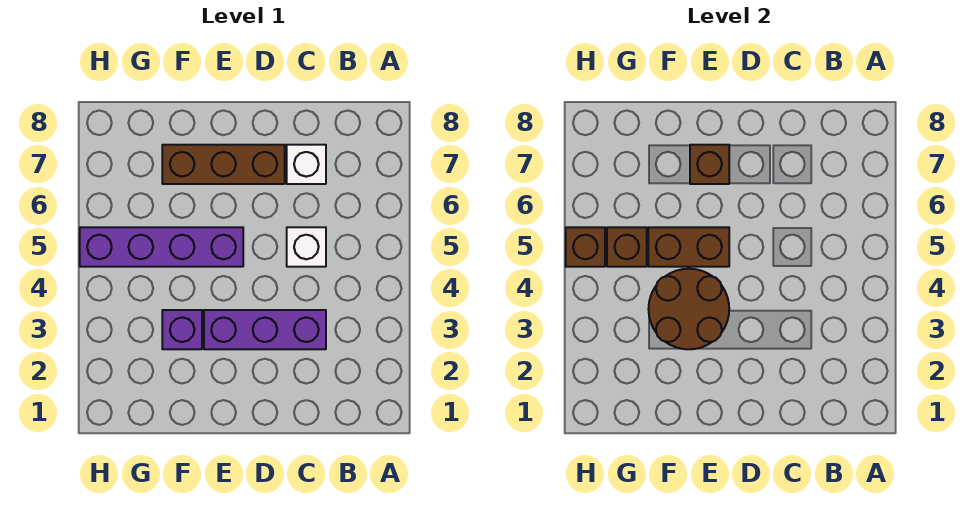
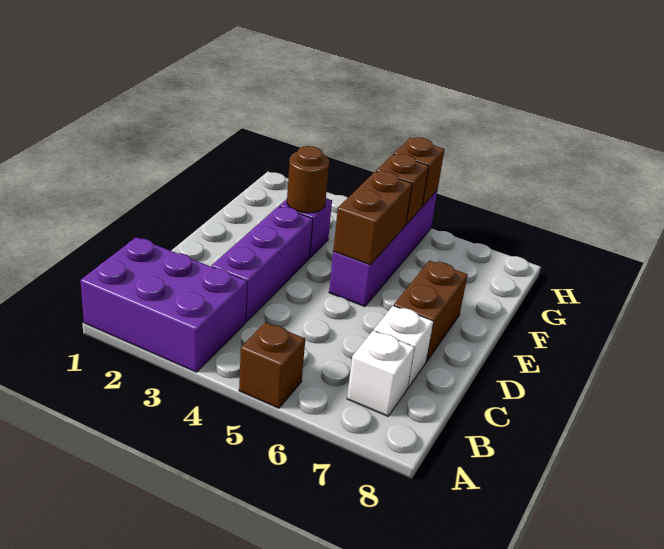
none -> purple brick A1:B3 level 1
white brick C5 level 1 -> white brick B7 level 1
brown brick D7:F7 level 1 -> brown brick D7:E7 level 1
brown round brick E3:F4 level 2 -> brown round brick F3 level 2
brown brick E7 level 2 -> brown brick A5 level 1

